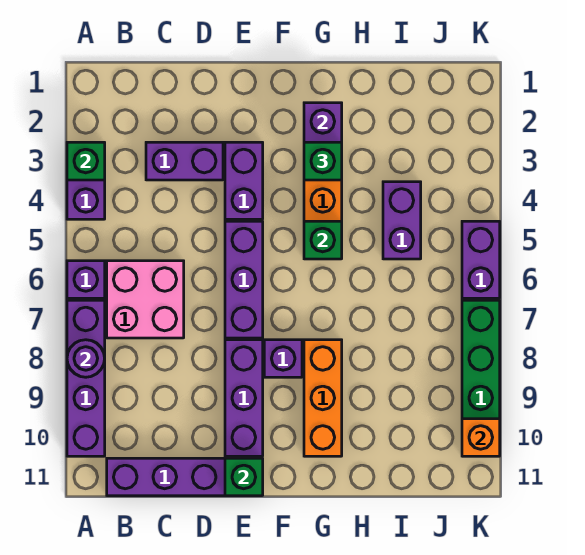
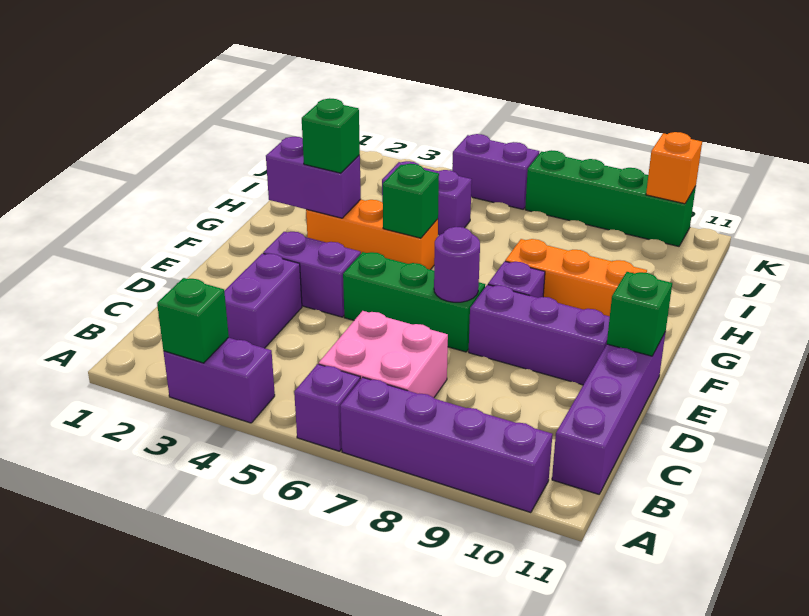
purple round brick A8 level 2 -> purple round brick E7 level 2
purple brick E5:E7 level 1 -> green brick E5:E7 level 1

